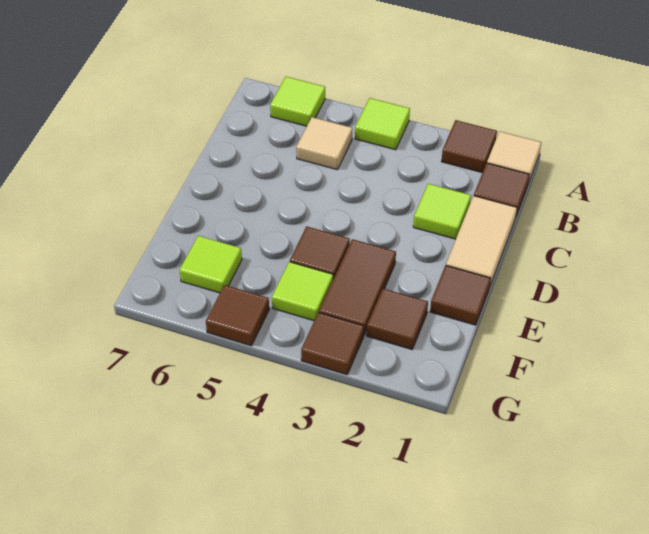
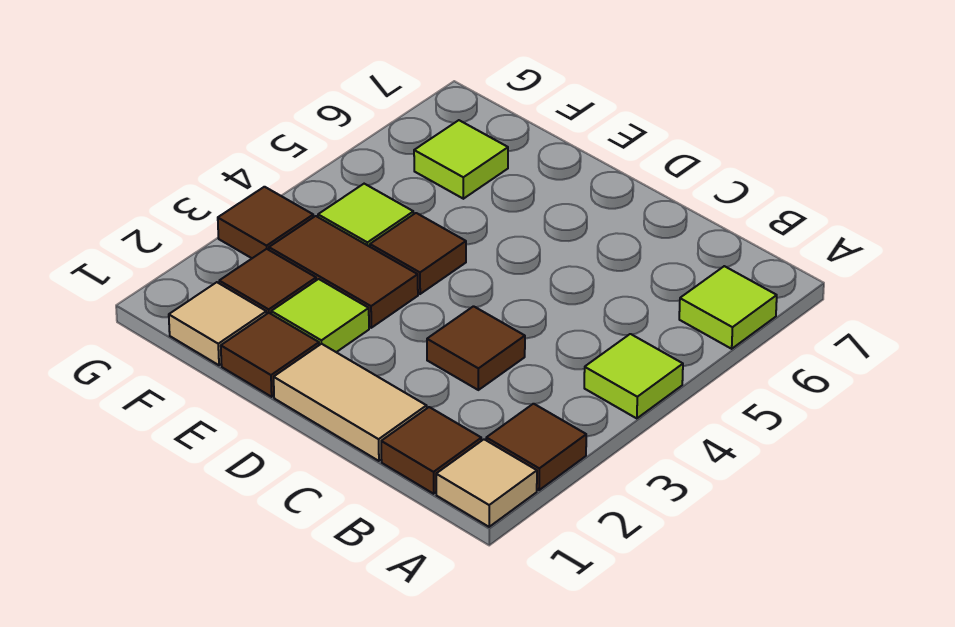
tan tile B5 level 1 -> tan tile F1 level 1
lime tile C2 level 1 -> lime tile E2 level 1
brown tile G5 level 1 -> brown tile C3 level 1

